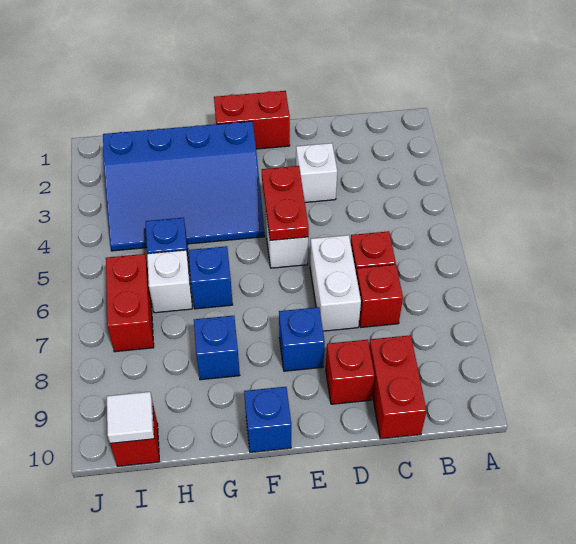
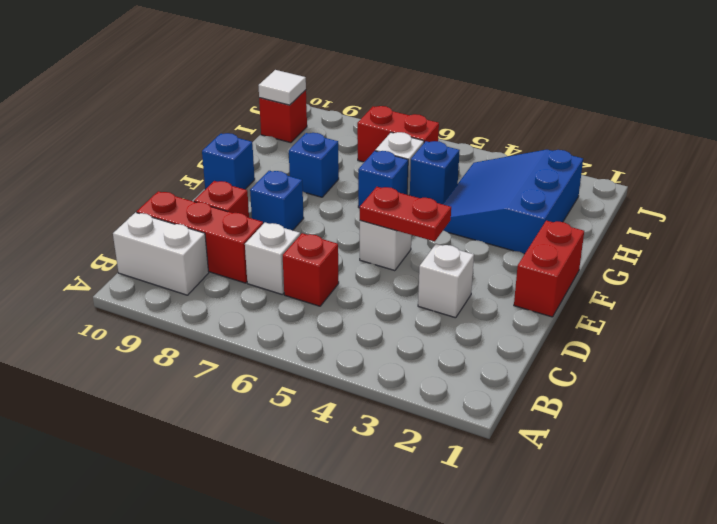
red brick C7 level 1 -> white brick C7 level 1
red brick C9:C10 level 1 -> red brick C8:C10 level 1
white brick D6:D7 level 1 -> white brick B9:B10 level 1
blue slope F2:I4 level 1 top 2 -> blue slope G2:I4 level 1 top 2

